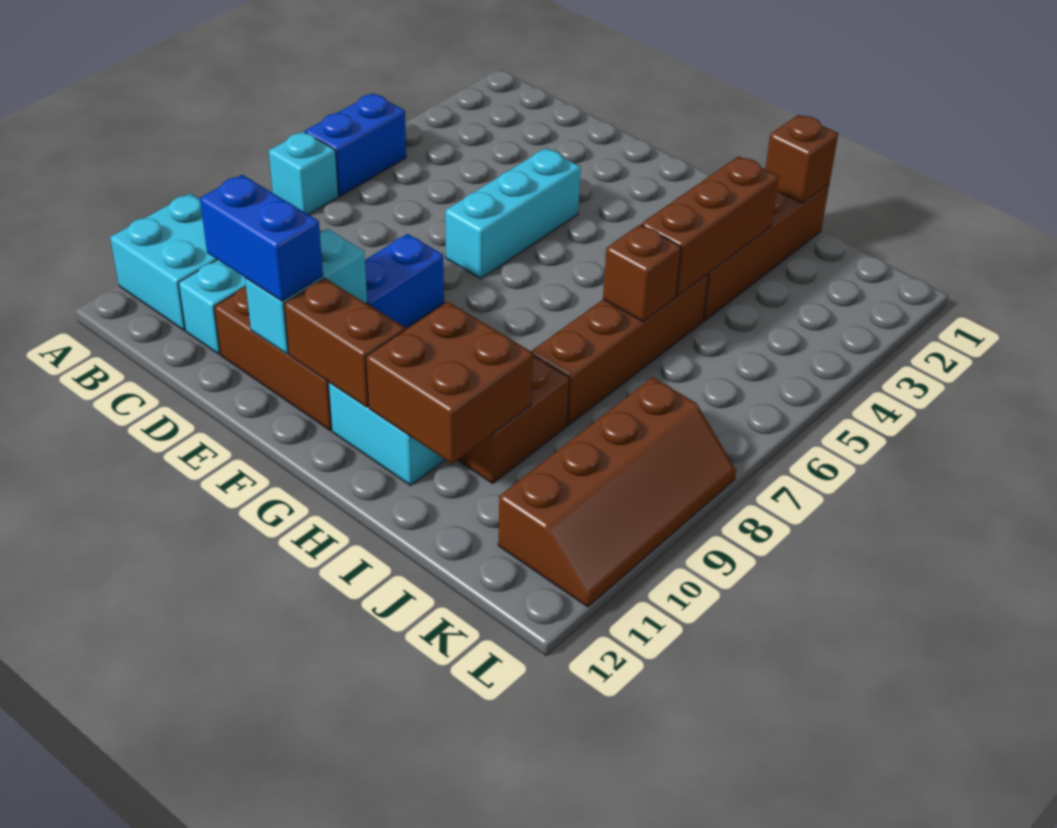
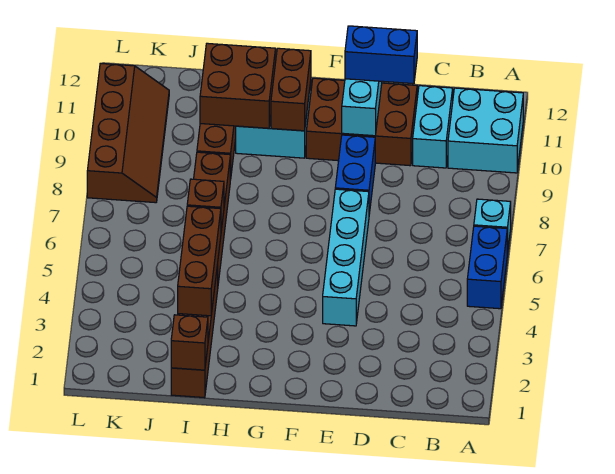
cyan brick E4:E6 level 1 -> cyan brick E4:E7 level 1
brown brick F11:G11 level 2 -> brown brick G10:G11 level 2
brown slope K8:L11 level 1 top K -> brown slope K8:L11 level 1 top L

